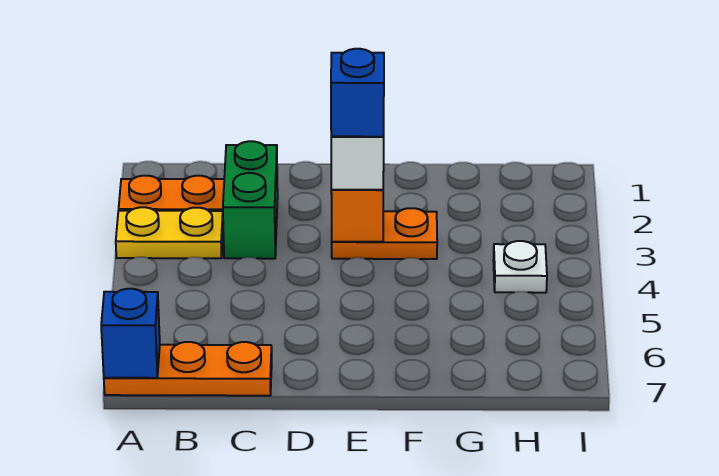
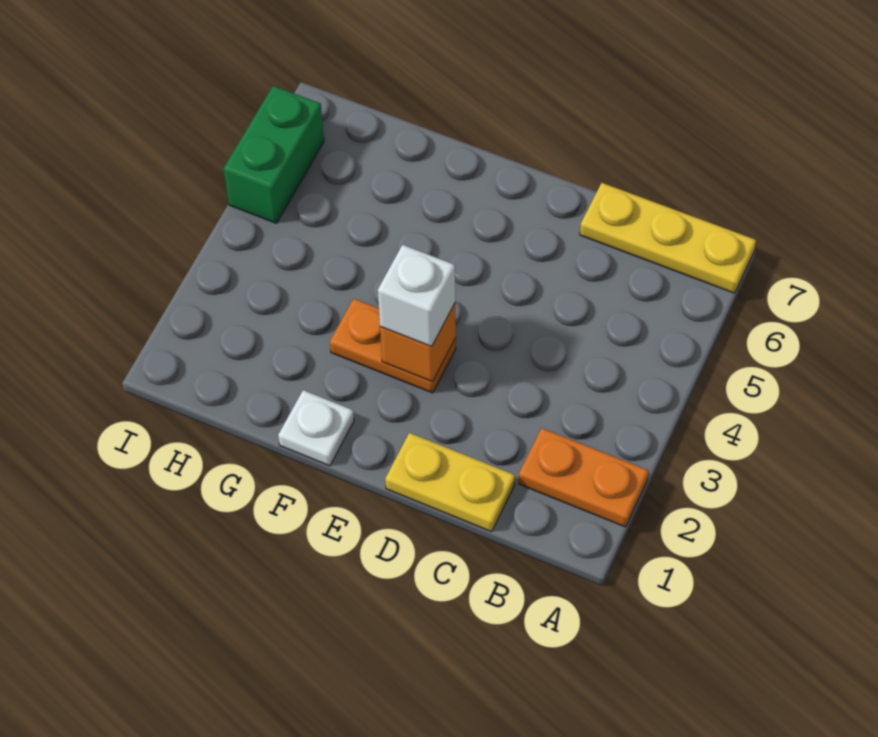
yellow plate A3:B3 level 1 -> yellow plate C1:D1 level 1
orange plate A7:C7 level 1 -> yellow plate A7:C7 level 1
blue brick A7 level 2 -> none
green brick C2:C3 level 1 -> green brick I5:I6 level 1
blue brick E3 level 4 -> none
white plate H4 level 1 -> white plate F1 level 1

